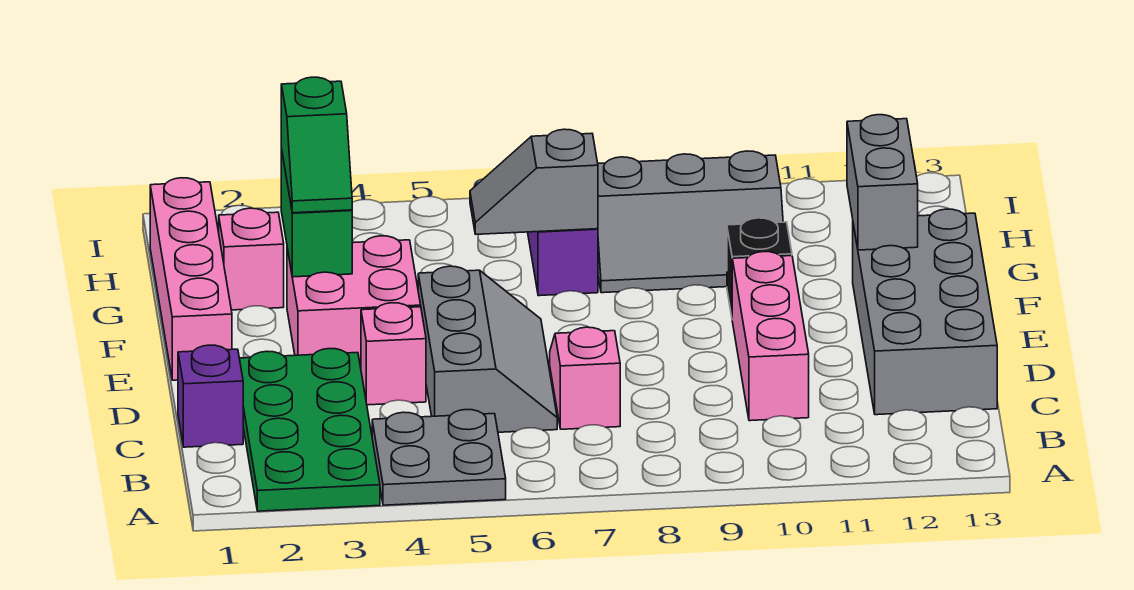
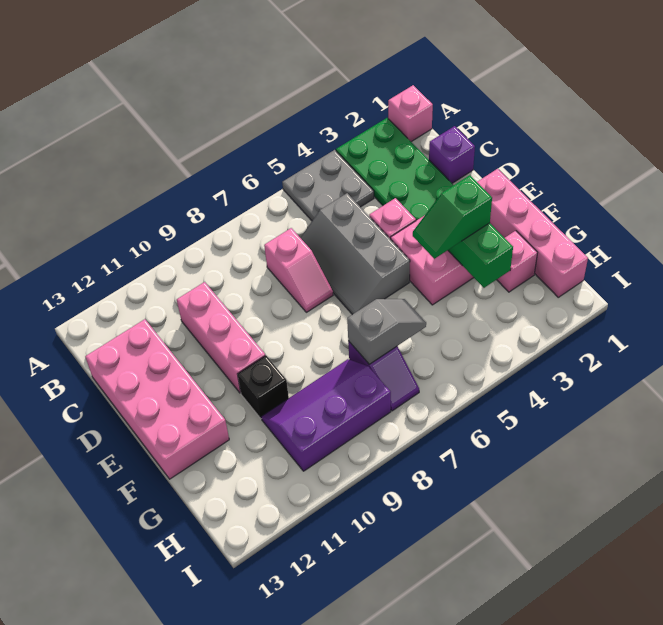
none -> pink brick A1 level 1
grey brick C12:F13 level 1 -> pink brick C12:F13 level 1
green slope F3:G3 level 3 top G -> green slope F3:F4 level 3 top 3
grey brick F12:G12 level 2 -> none
grey slope G8:H10 level 1 top H -> purple slope G8:H10 level 1 top H

